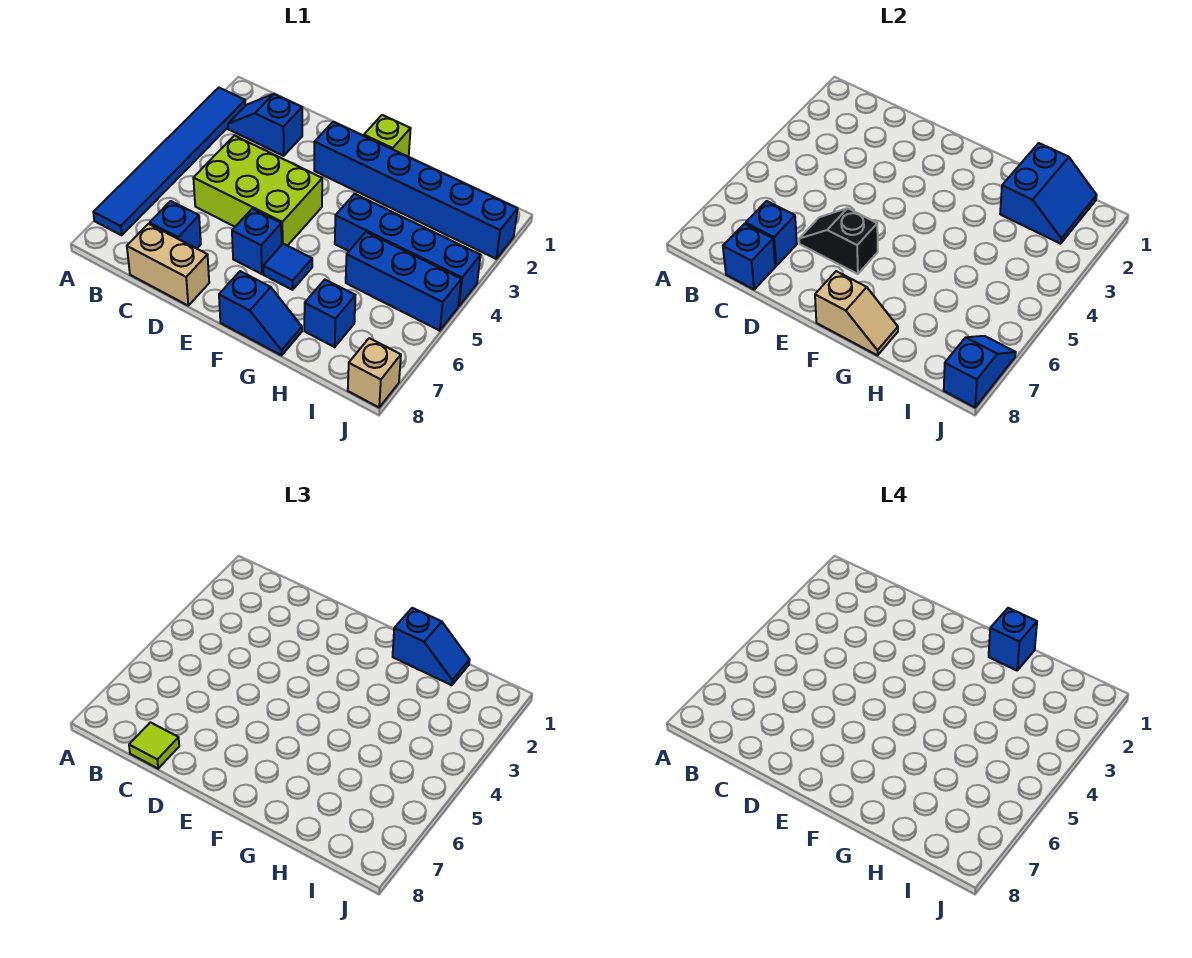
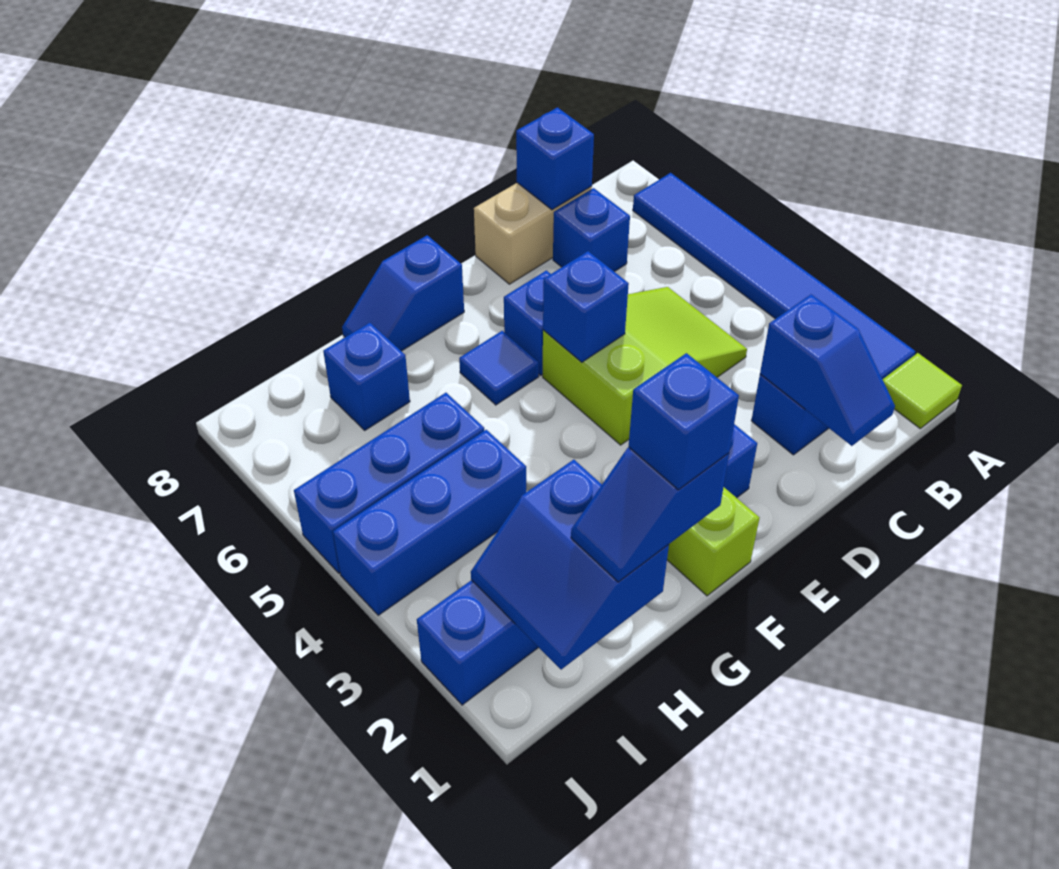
lime brick C4:E5 level 1 -> lime slope C4:E5 level 1 top E
blue brick C7 level 2 -> blue brick E5 level 2
lime tile C8 level 3 -> lime tile A1 level 1
black slope D6:E6 level 2 top E -> none
tan slope F8:G8 level 2 top F -> none
blue brick G4:J4 level 1 -> blue brick H4:J4 level 1
blue slope J7:J8 level 2 top 8 -> blue slope C1:C2 level 2 top 2
tan brick J8 level 1 -> none

